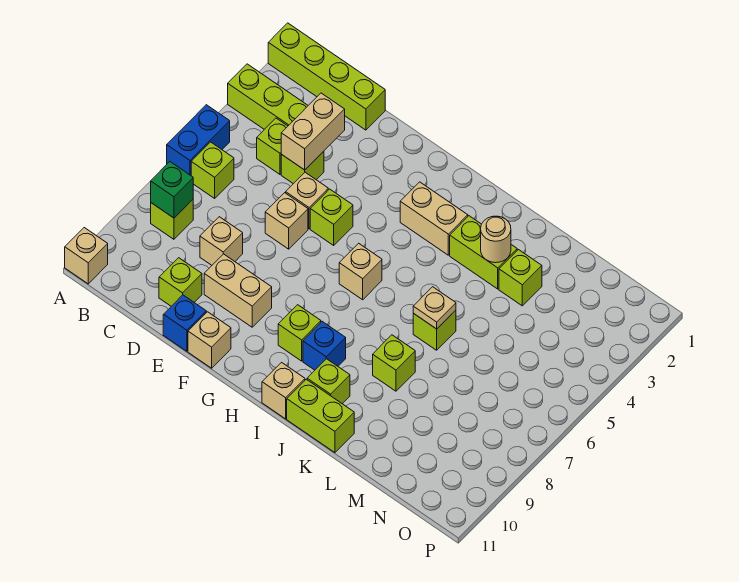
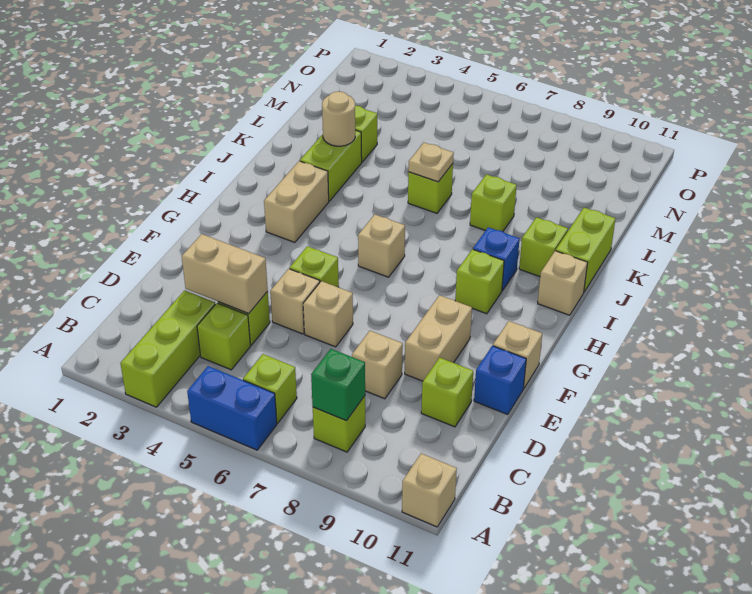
lime brick A1:D1 level 1 -> none

